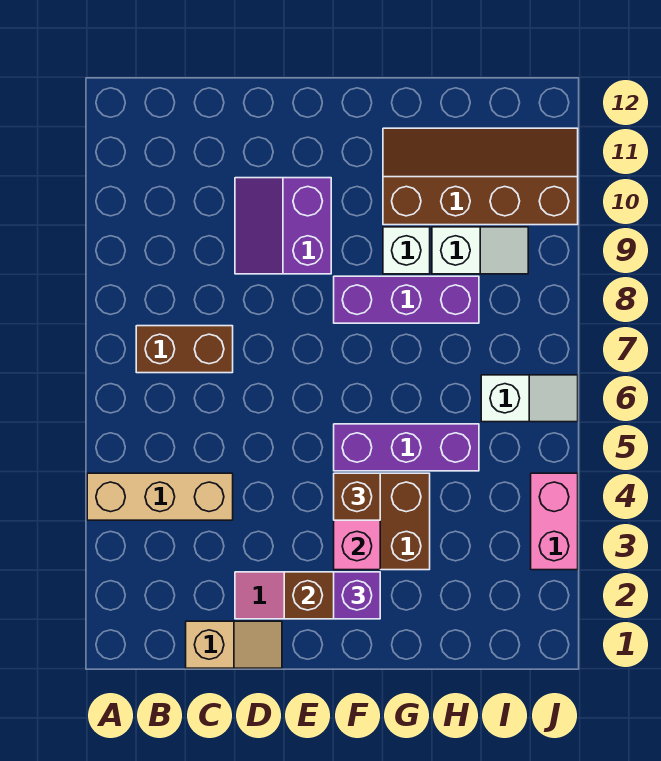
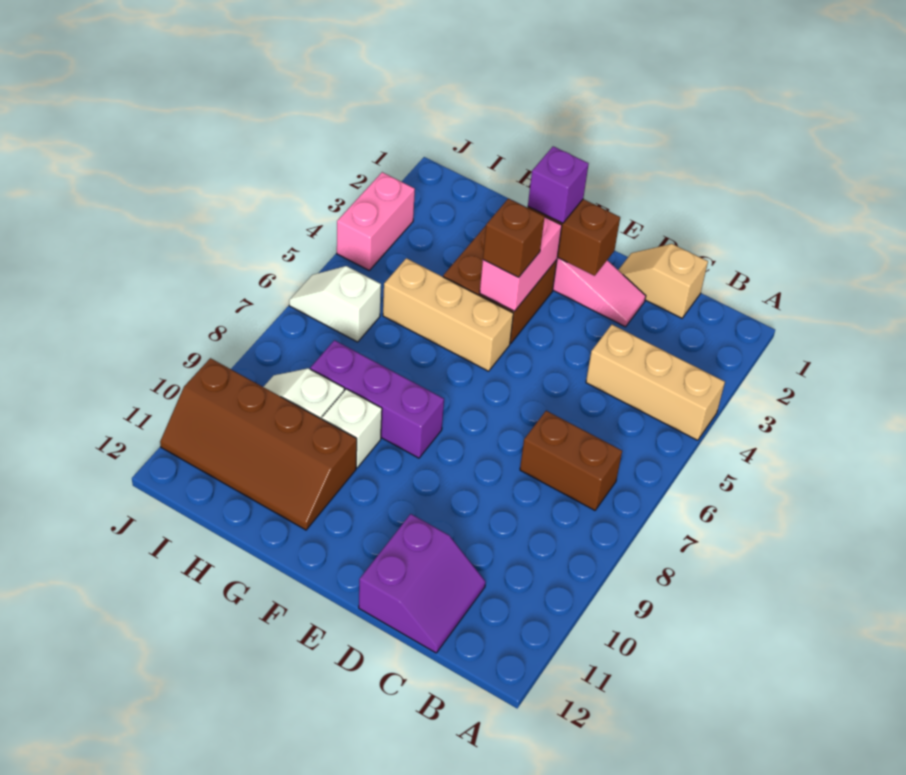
purple slope D9:E10 level 1 top E -> purple slope C11:D12 level 1 top D
purple brick F5:H5 level 1 -> tan brick F5:H5 level 1

